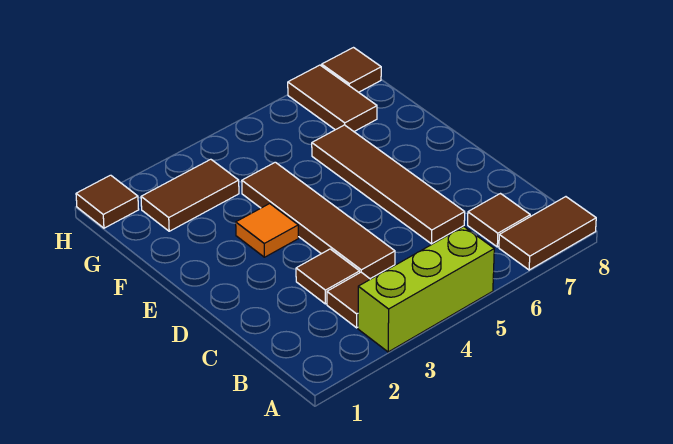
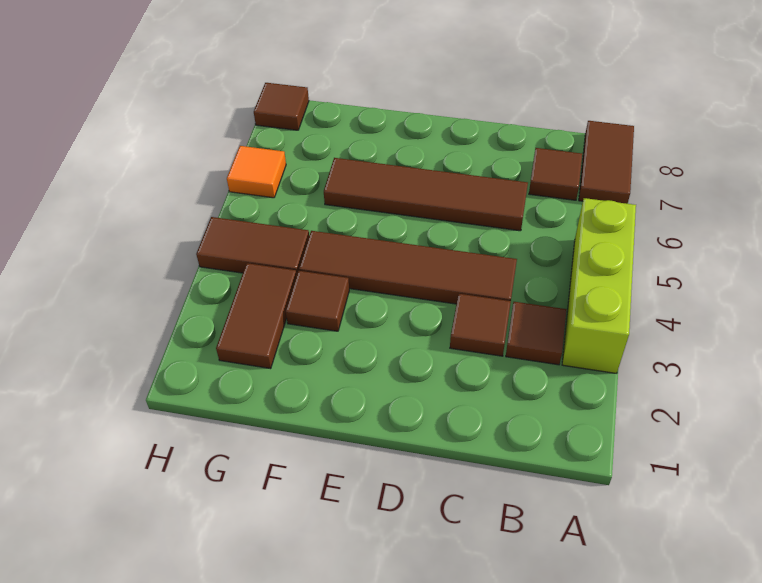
orange tile E3 level 1 -> orange tile H6 level 1
brown tile G7:H7 level 1 -> brown tile G4:H4 level 1
brown tile H1 level 1 -> brown tile F3 level 1

